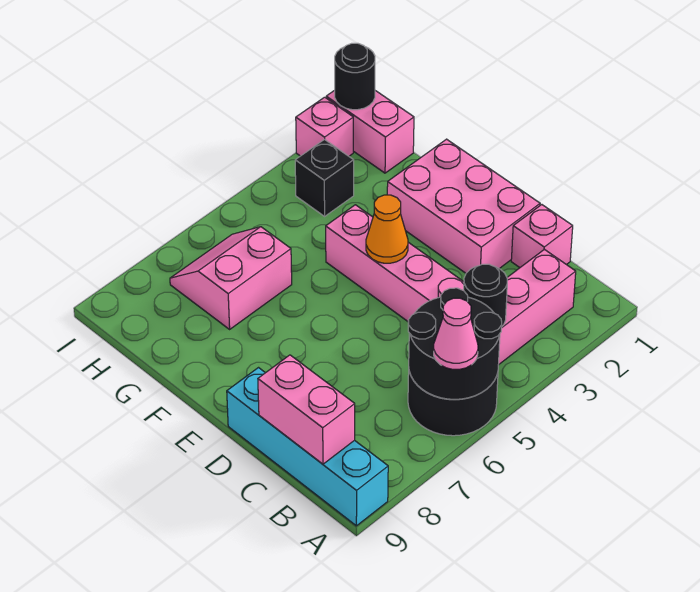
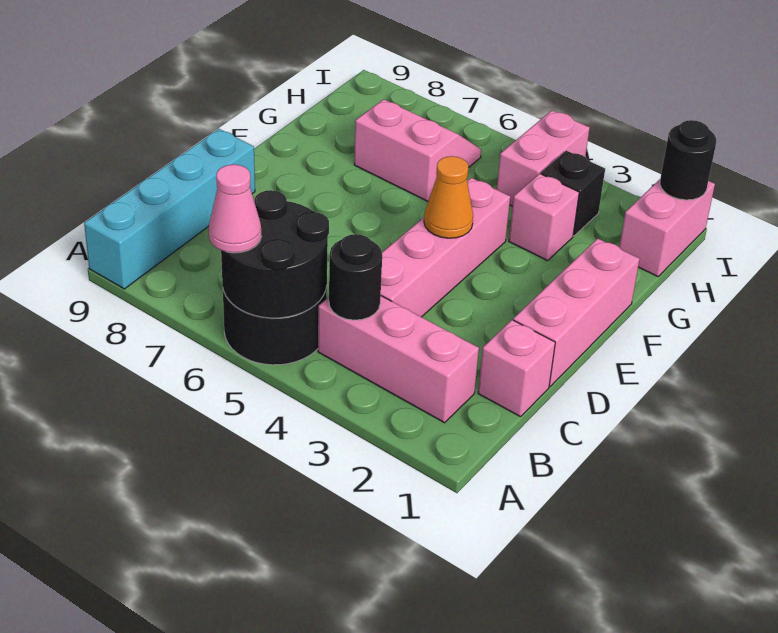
pink brick B9:C9 level 2 -> pink brick H4:I4 level 1
pink brick D1:F2 level 1 -> pink brick D1:F1 level 1
pink brick I2 level 1 -> pink brick G3 level 1

